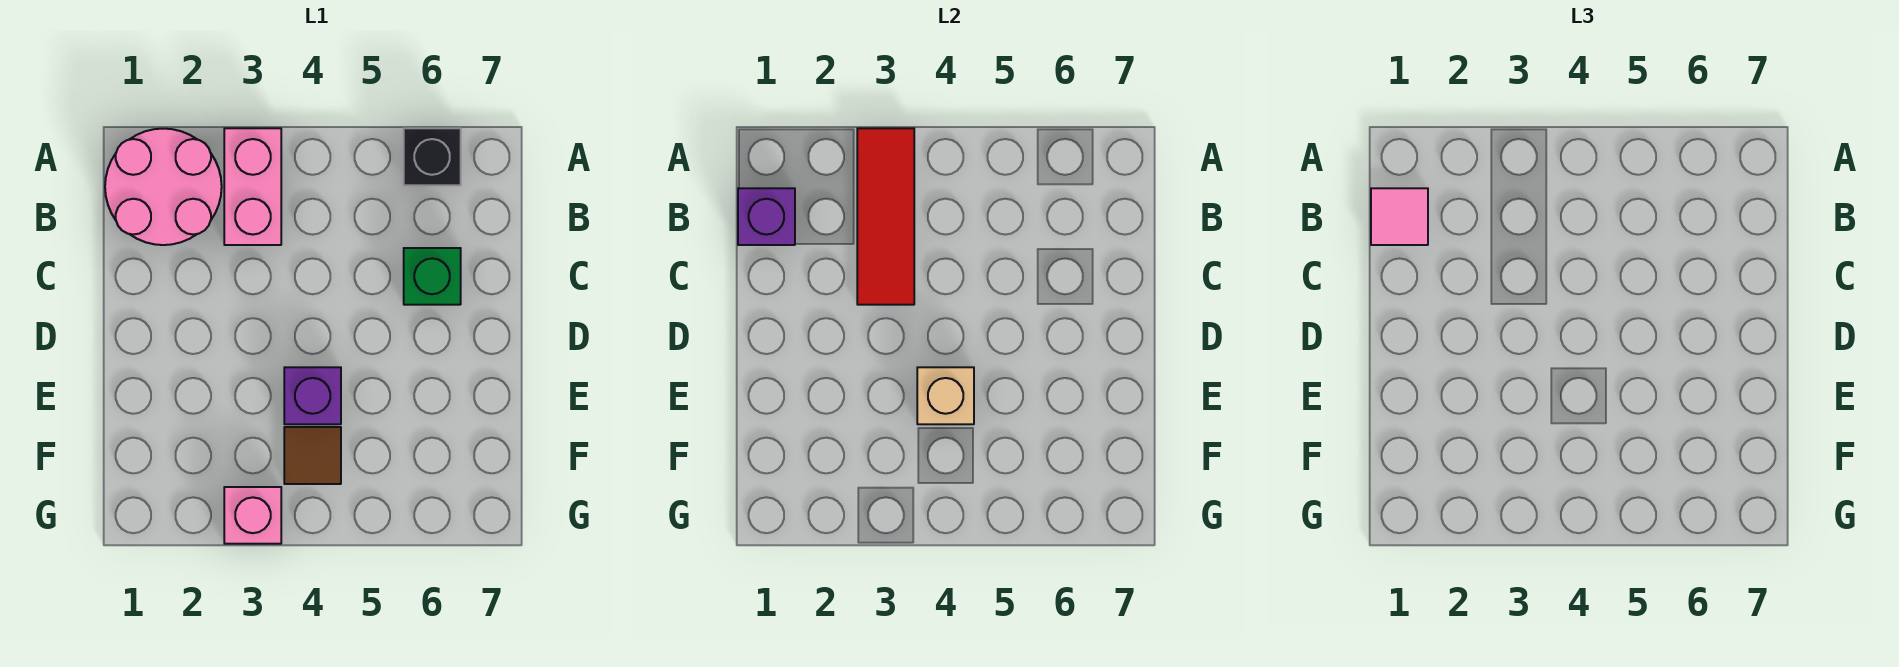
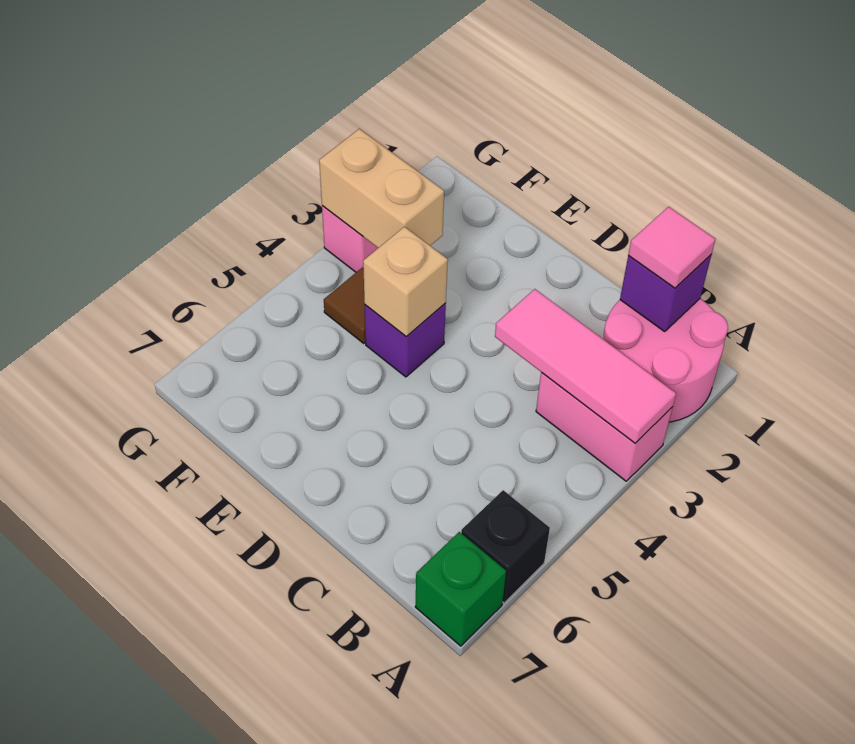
red tile A3:C3 level 2 -> pink tile A3:C3 level 2
green brick C6 level 1 -> green brick A7 level 1
none -> tan brick F3:G3 level 2

